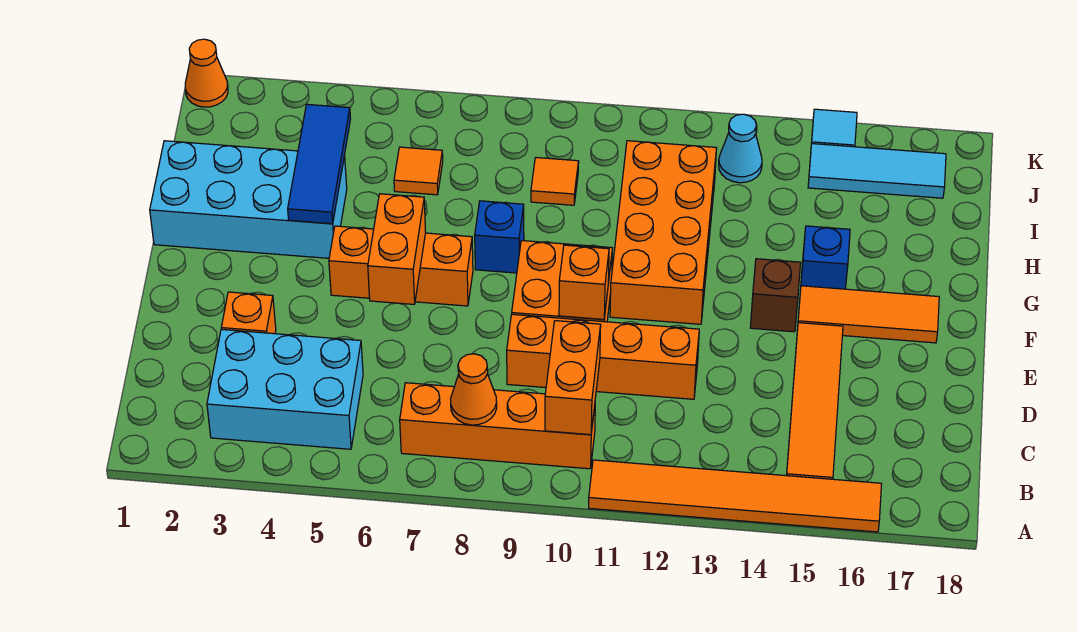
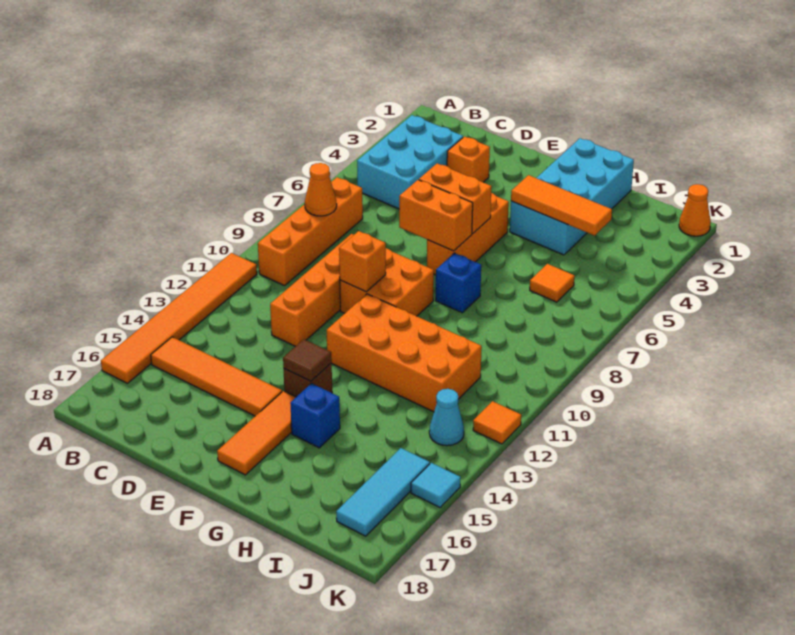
orange brick B10:C10 level 2 -> orange brick E7:F7 level 2
none -> brown tile F14 level 2
blue tile G4:I4 level 2 -> orange tile G4:I4 level 2
orange tile I9 level 1 -> orange tile K12 level 1

